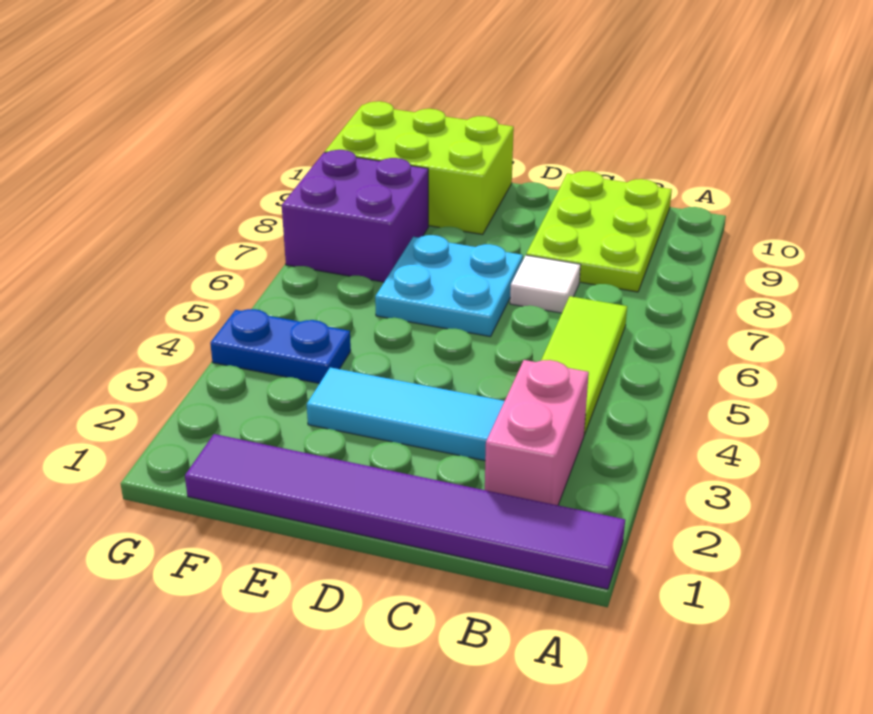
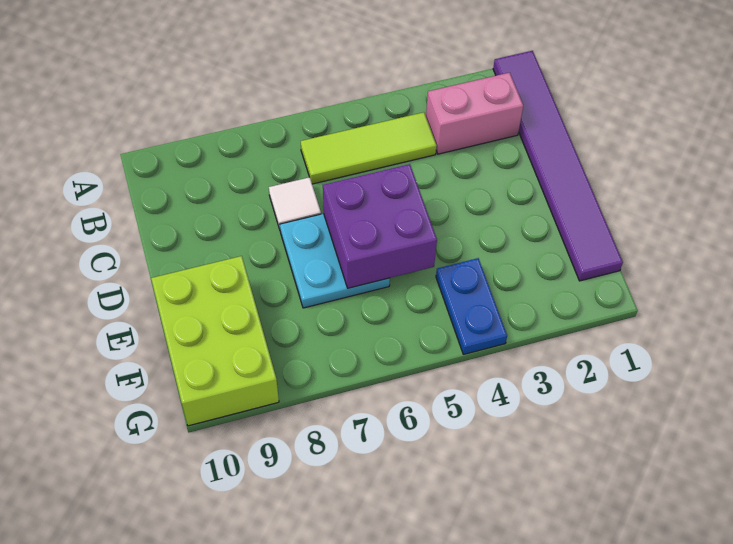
lime plate B8:C10 level 1 -> none
cyan tile C3:E3 level 1 -> none
purple brick F7:G8 level 1 -> purple brick D5:E6 level 2

